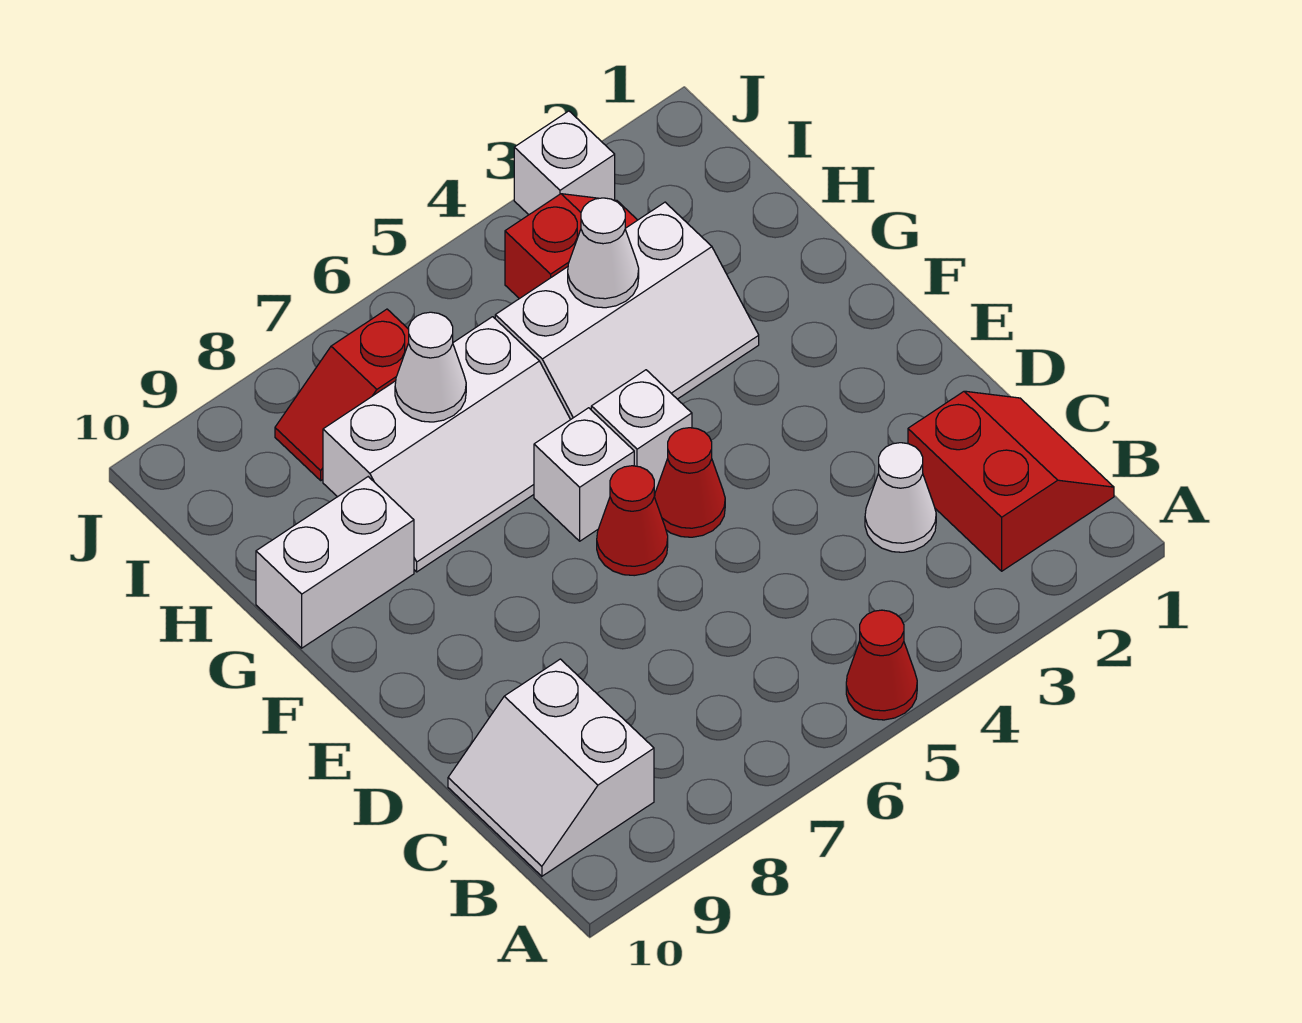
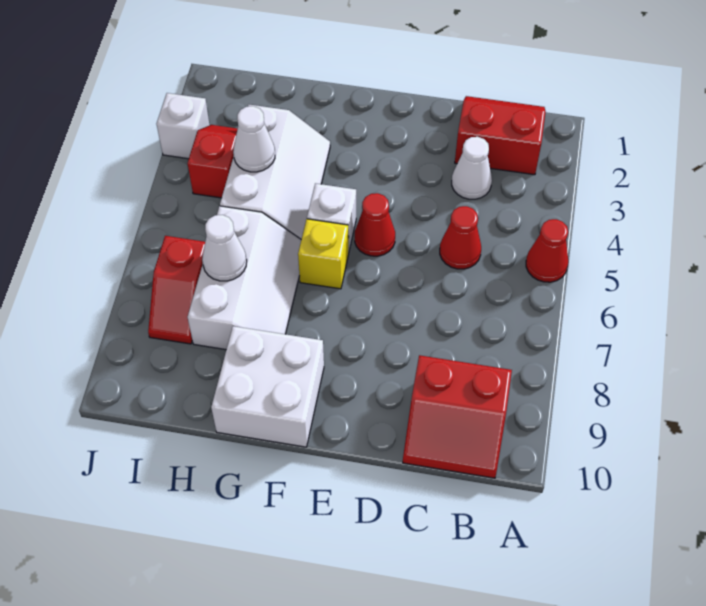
white slope B9:C10 level 1 top 9 -> red slope B9:C10 level 1 top 9
red cone E6 level 1 -> red cone C5 level 1
white brick F6 level 1 -> yellow brick F6 level 1
white brick G9:G10 level 1 -> white brick F9:G10 level 1

